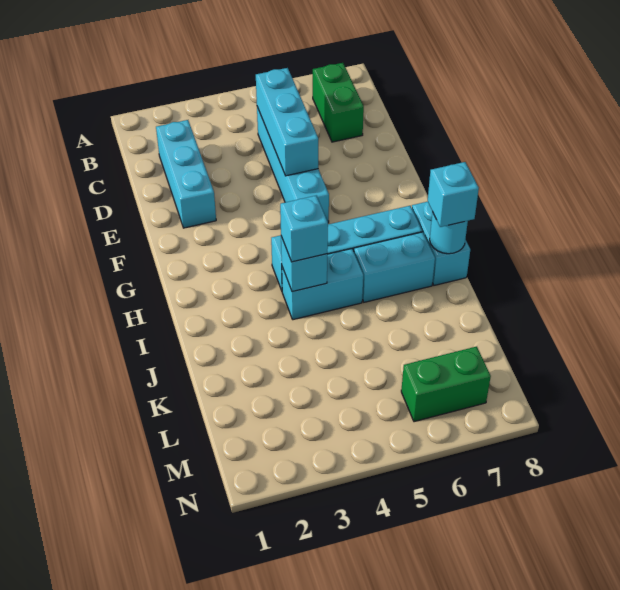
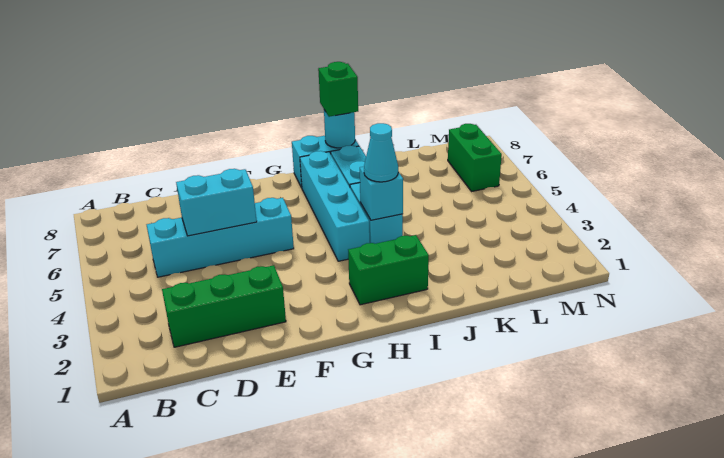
green brick B7:C7 level 1 -> green brick H2:I2 level 1
cyan brick C2:E2 level 1 -> green brick C2:E2 level 1
cyan brick C5:E5 level 2 -> cyan brick D5:E5 level 2
cyan brick I4 level 3 -> cyan cone I4 level 3
cyan brick I8 level 3 -> green brick I8 level 3

